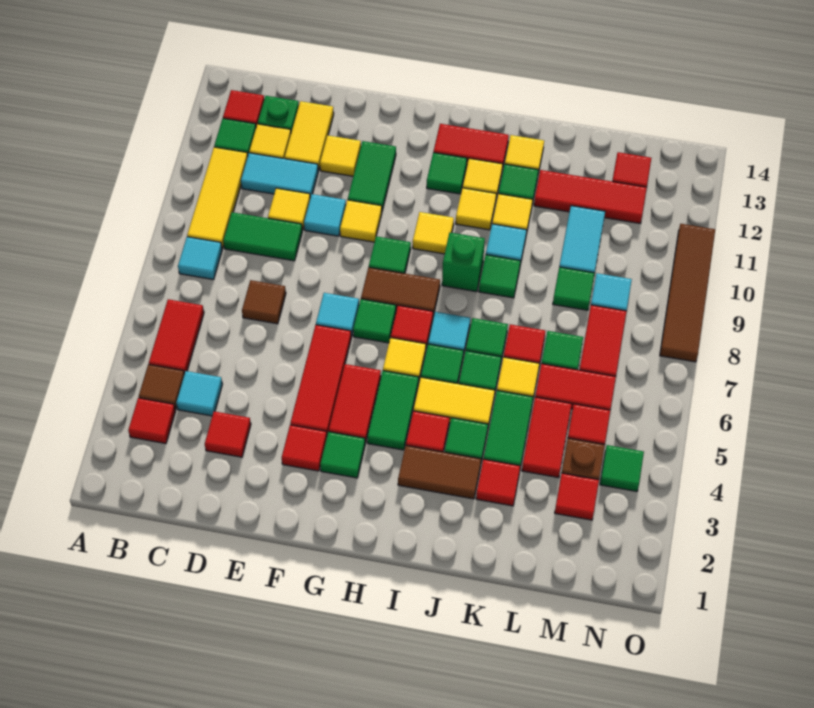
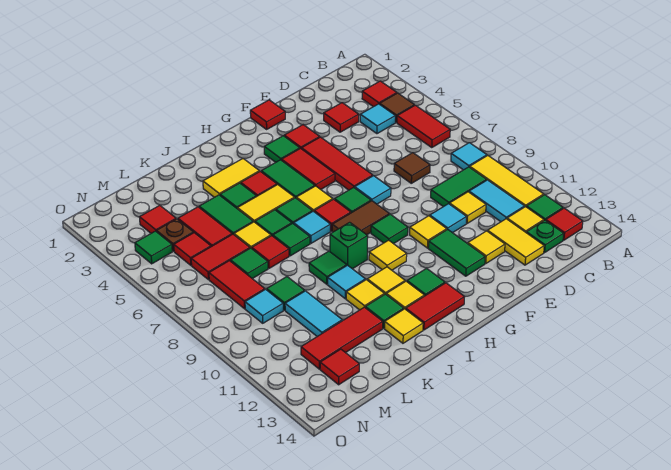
cyan tile C11:D11 level 1 -> cyan tile C10:C11 level 1
brown tile I3:J3 level 1 -> yellow tile I3:J3 level 1
red tile K3 level 1 -> red tile F1 level 1
brown tile O8:O11 level 1 -> none

